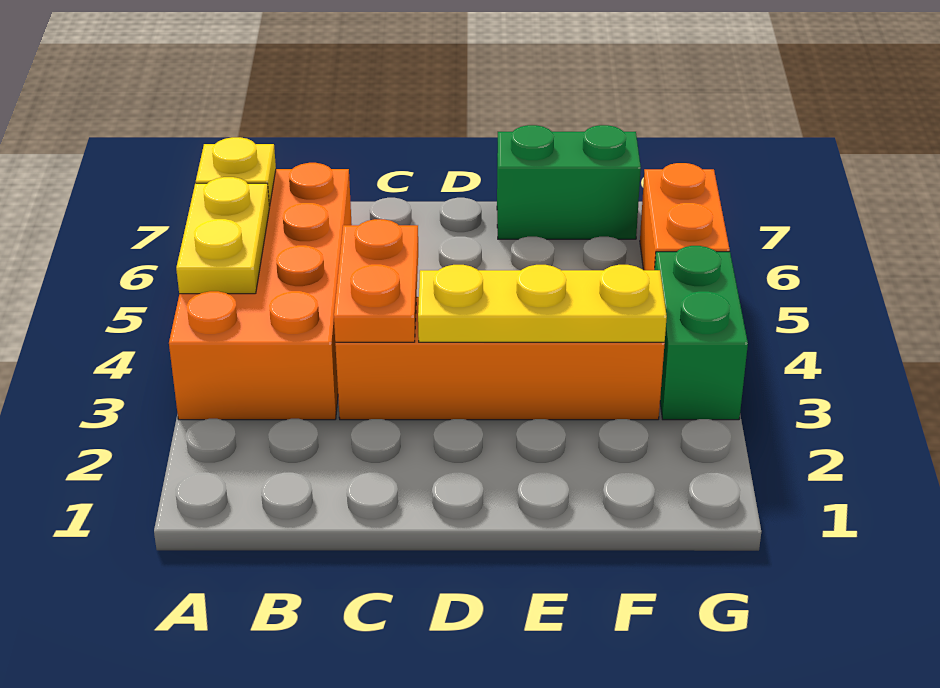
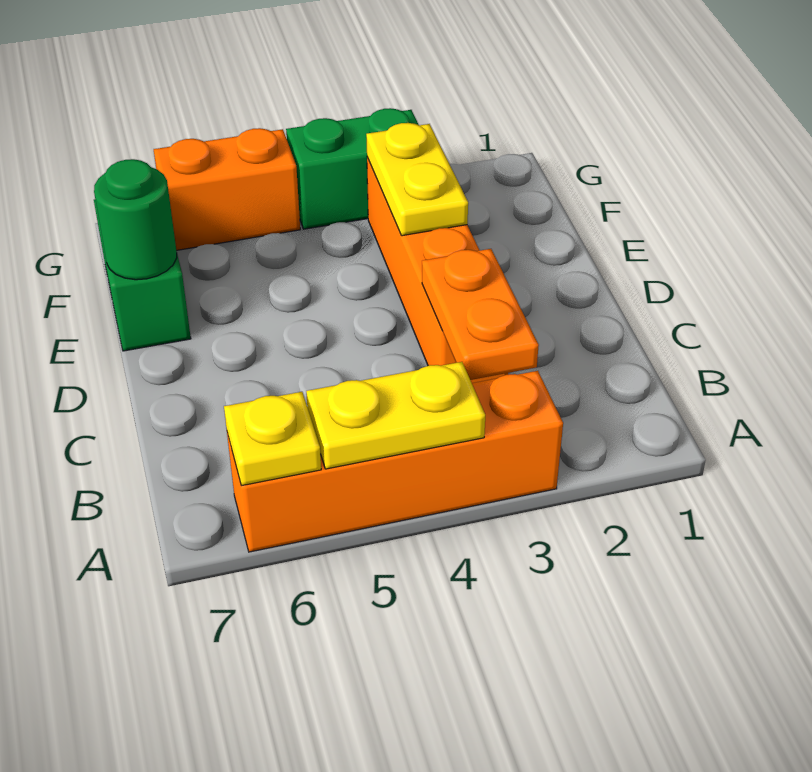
orange brick A3:B6 level 1 -> orange brick A3:A6 level 1
orange plate C3:C4 level 2 -> orange plate B3:C3 level 2
yellow plate D3:F3 level 2 -> yellow plate E3:F3 level 2
none -> green round brick E7 level 2

